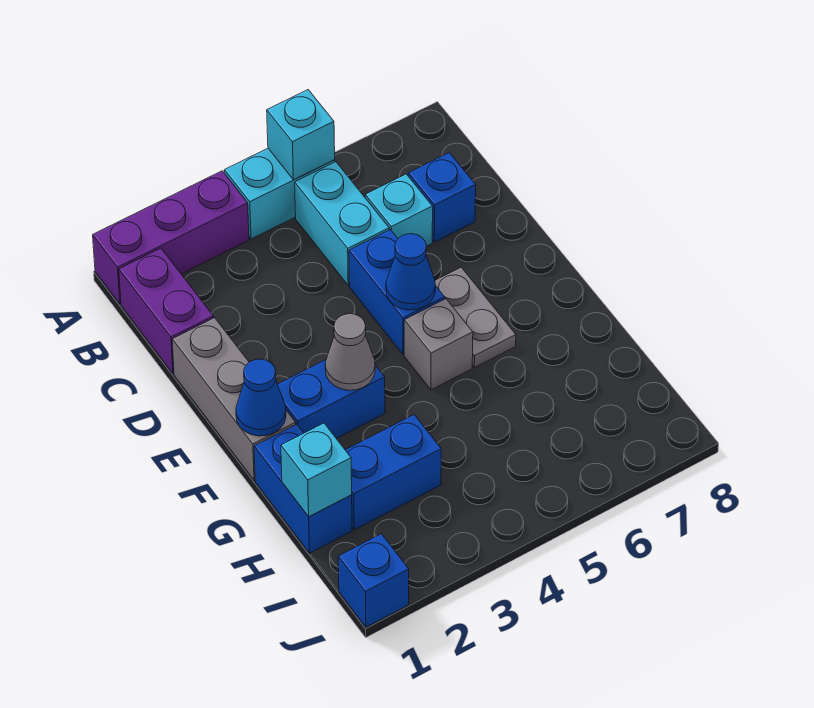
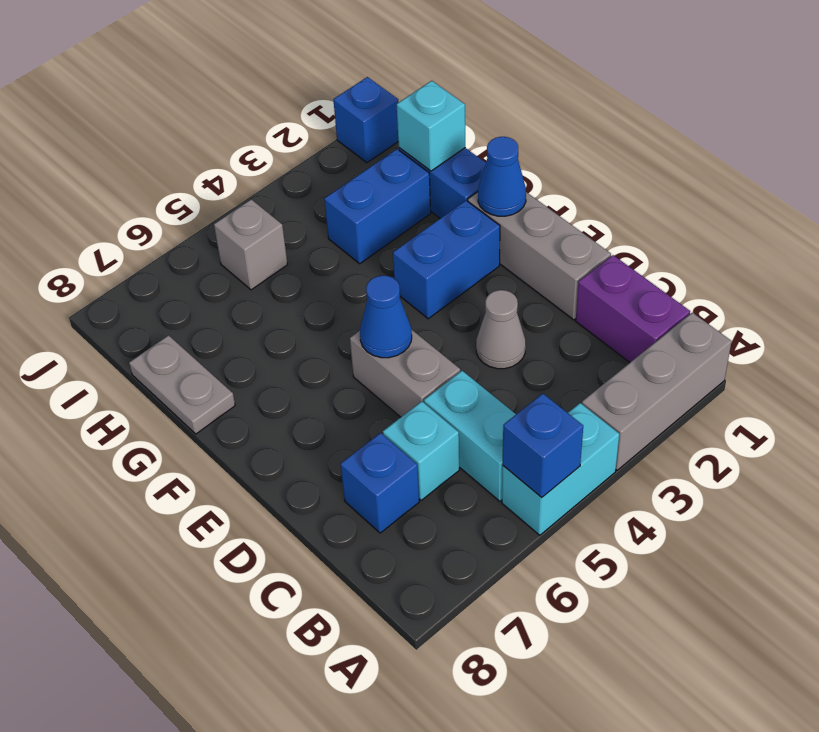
purple brick A1:A3 level 1 -> grey brick A1:A3 level 1
cyan brick A5 level 2 -> blue brick A5 level 2
blue brick D5:E5 level 1 -> grey brick D5:E5 level 1
grey plate E6:F6 level 1 -> grey plate G8:H8 level 1
grey cone F3 level 2 -> grey cone D3 level 1
grey brick F5 level 1 -> grey brick I5 level 1

